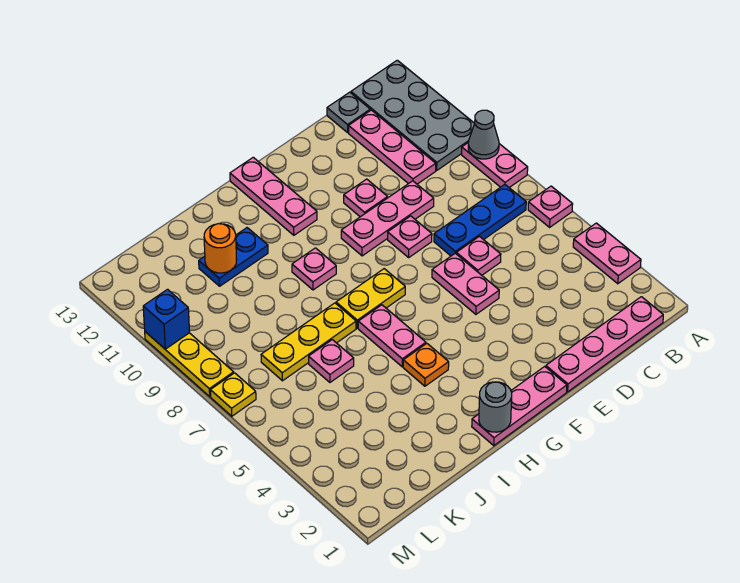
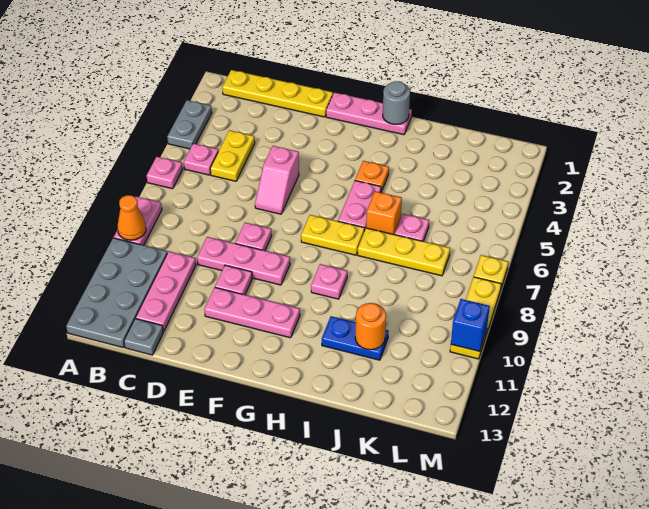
pink plate A3:A4 level 1 -> grey plate A3:A4 level 1
grey cone A9 level 2 -> orange cone A9 level 2
pink plate B1:E1 level 1 -> yellow plate B1:E1 level 1
blue plate B7:D7 level 1 -> none
none -> yellow plate C4:C5 level 1
pink plate D6 level 1 -> pink plate B5 level 1
pink plate E5:E6 level 1 -> pink slope E5:E6 level 1 top 5
pink plate G11:G13 level 1 -> pink plate E11:G11 level 1
none -> orange brick I6 level 1

